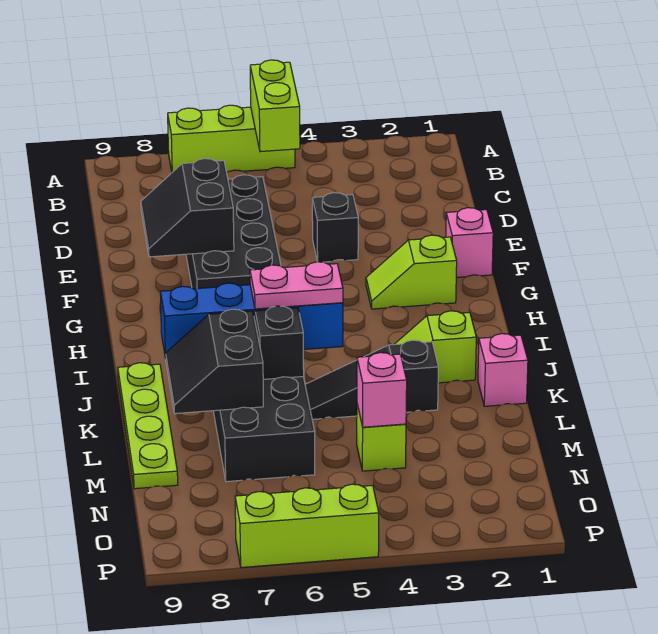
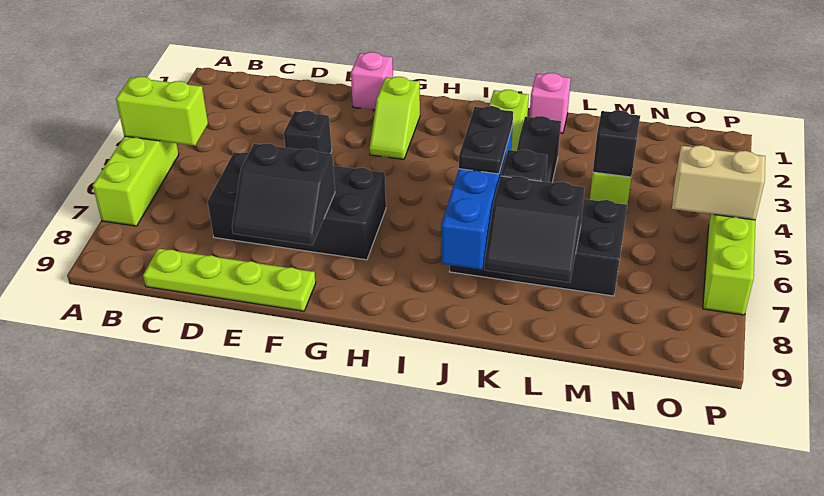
pink plate J5:J6 level 3 -> black plate J5:J6 level 3
lime plate J9:M9 level 1 -> lime plate C9:F9 level 1
pink brick M4 level 2 -> black brick M4 level 2
none -> tan brick O5:P5 level 2

